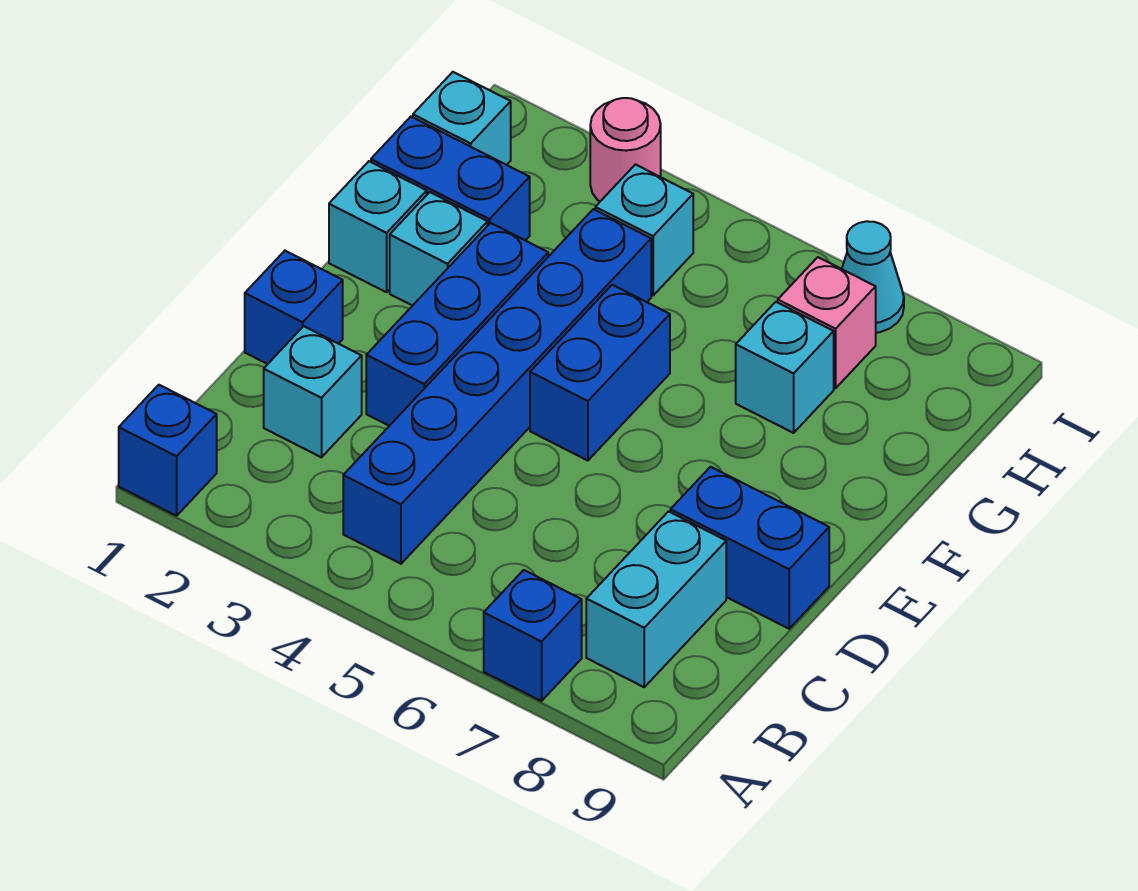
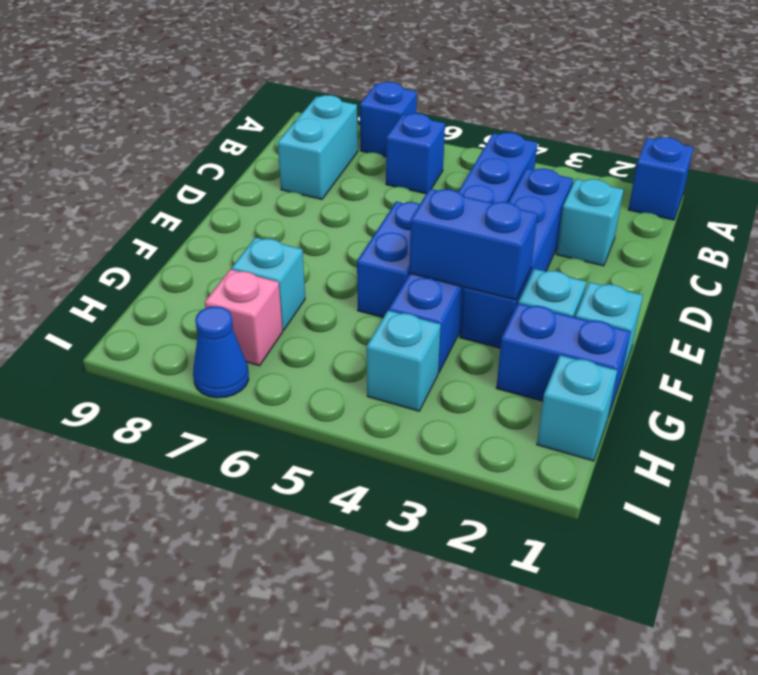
blue brick D1 level 1 -> blue brick B6 level 1
blue brick D3:F3 level 1 -> blue brick C3:F3 level 1
blue brick D8:D9 level 1 -> blue brick F3:F4 level 2
pink round brick I3 level 1 -> none
cyan cone I7 level 1 -> blue cone I7 level 1

